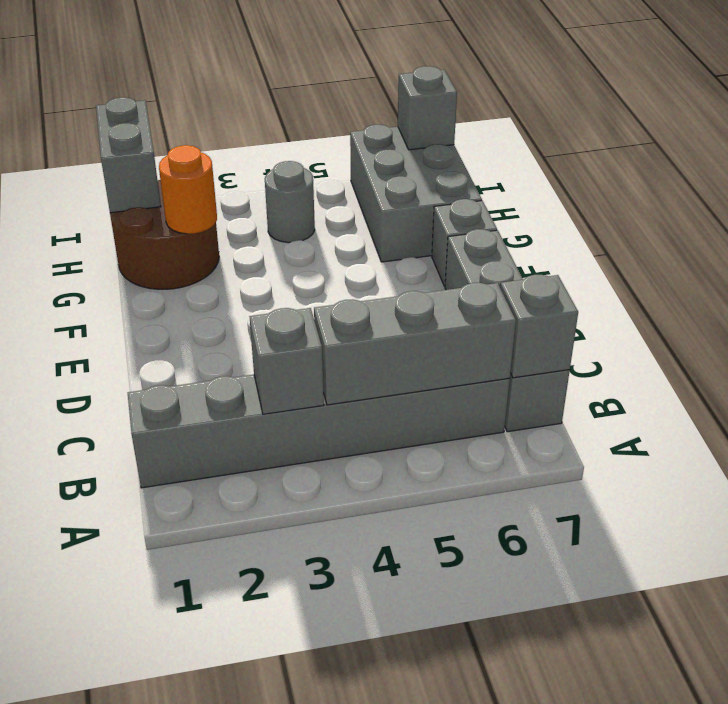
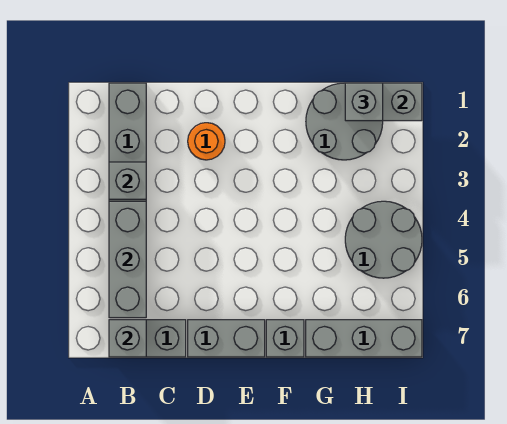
brown round brick G1:H2 level 1 -> grey round brick G1:H2 level 1
orange round brick G2 level 2 -> orange round brick D2 level 1
grey brick G6:I7 level 1 -> grey brick G7:I7 level 1
grey round brick H4 level 1 -> grey round brick H4:I5 level 1
grey brick I7 level 2 -> grey brick H1 level 3

